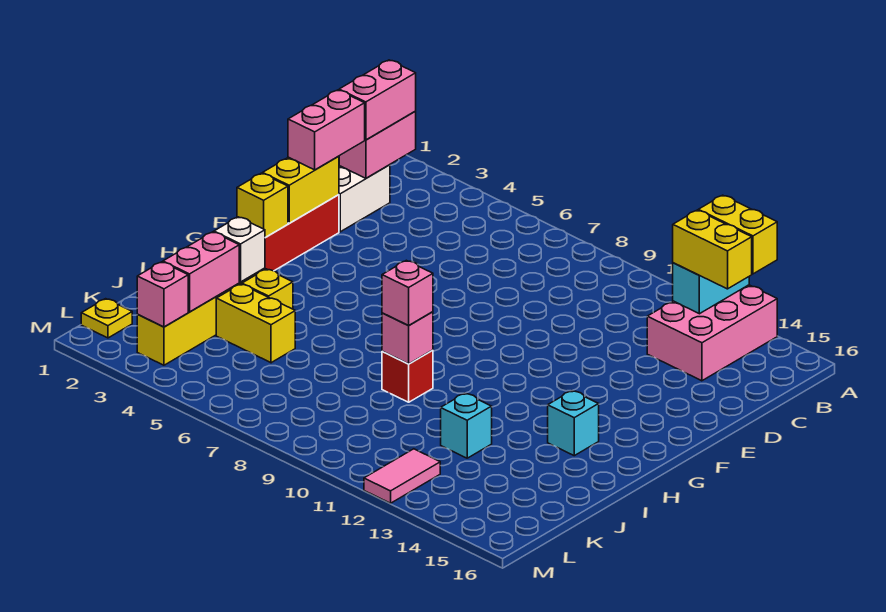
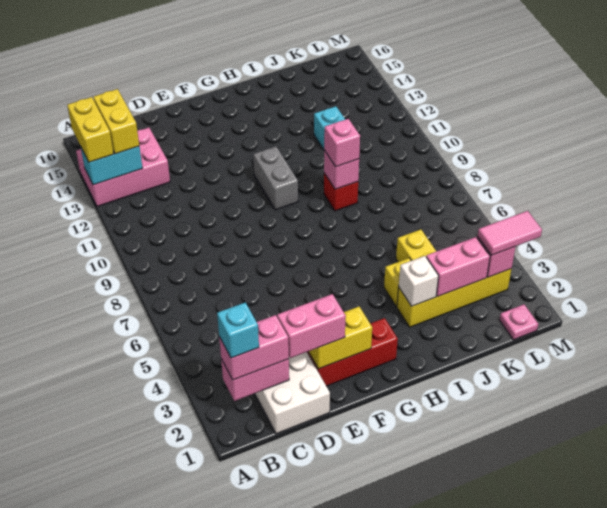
yellow brick G2 level 2 -> none
none -> grey brick G10:G11 level 1
cyan brick H14 level 1 -> cyan brick B2 level 4
yellow plate L1 level 1 -> pink plate L1 level 1
pink tile L12:M12 level 1 -> pink tile L3:M3 level 3

